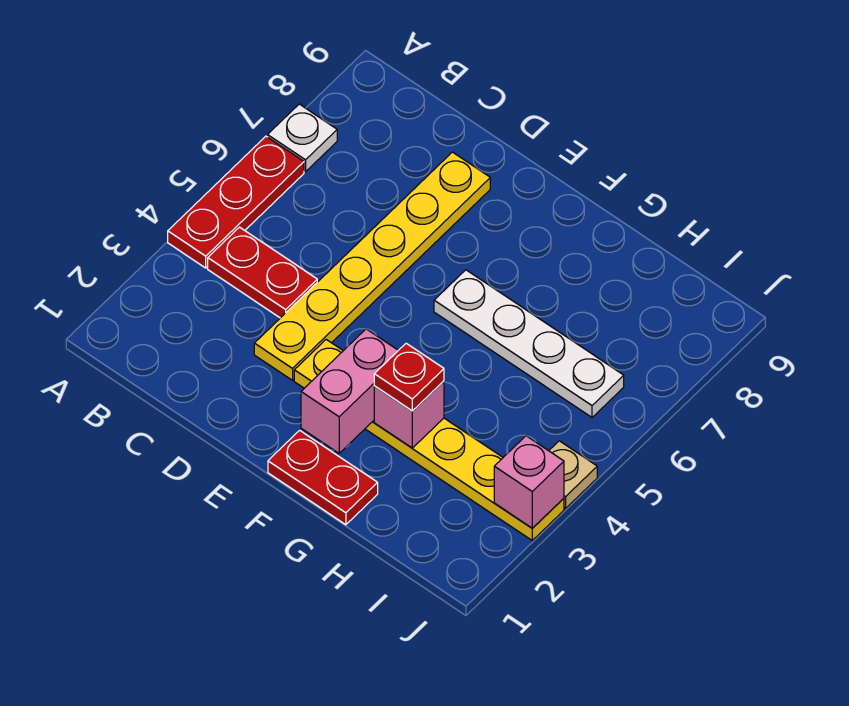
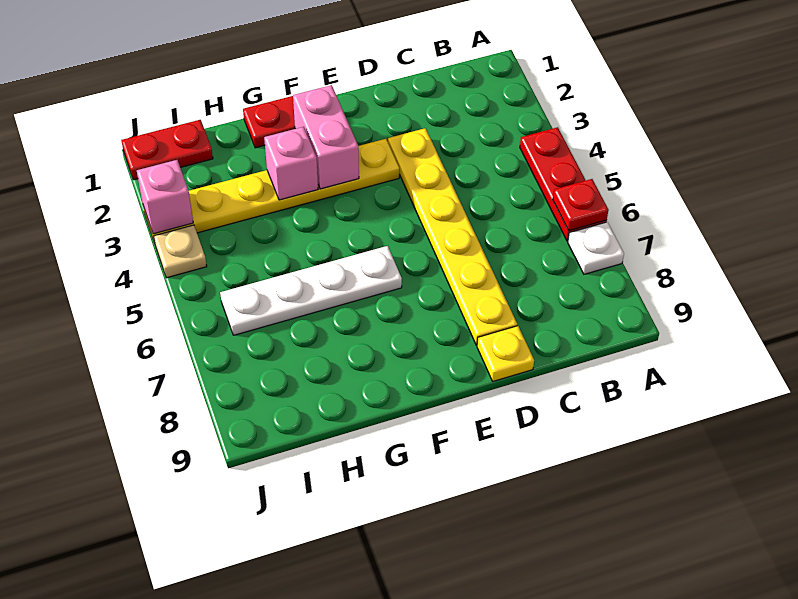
red plate B4:C4 level 1 -> red plate I1:J1 level 1
none -> yellow plate D9 level 1
red plate G3 level 3 -> red plate A6 level 2

